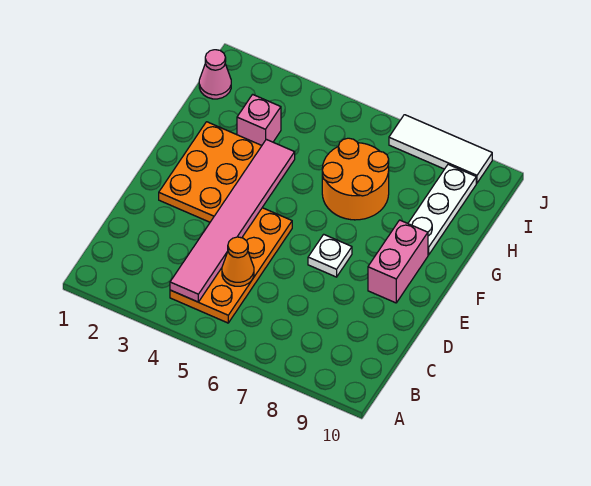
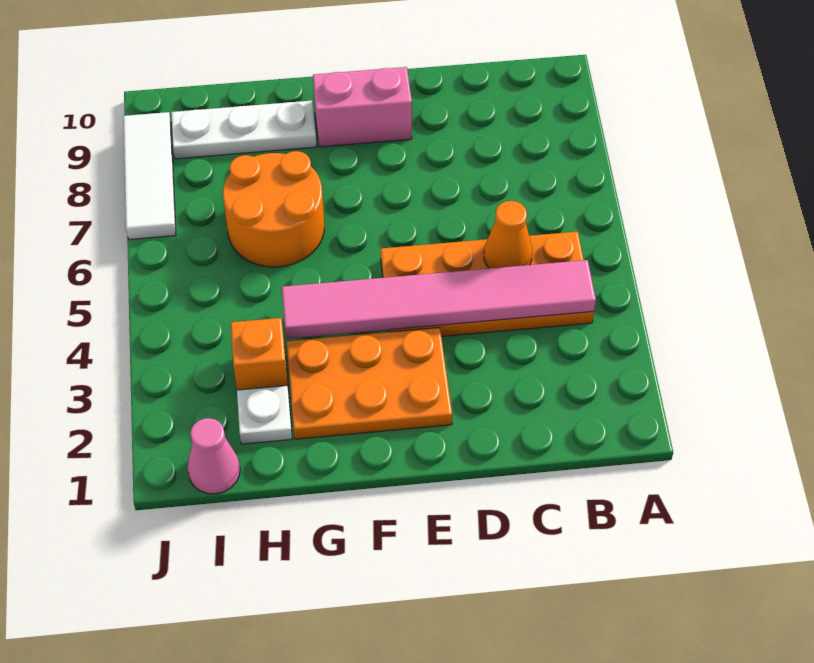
white plate E7 level 1 -> white plate H2 level 1
pink brick H3 level 1 -> orange brick H3 level 1

